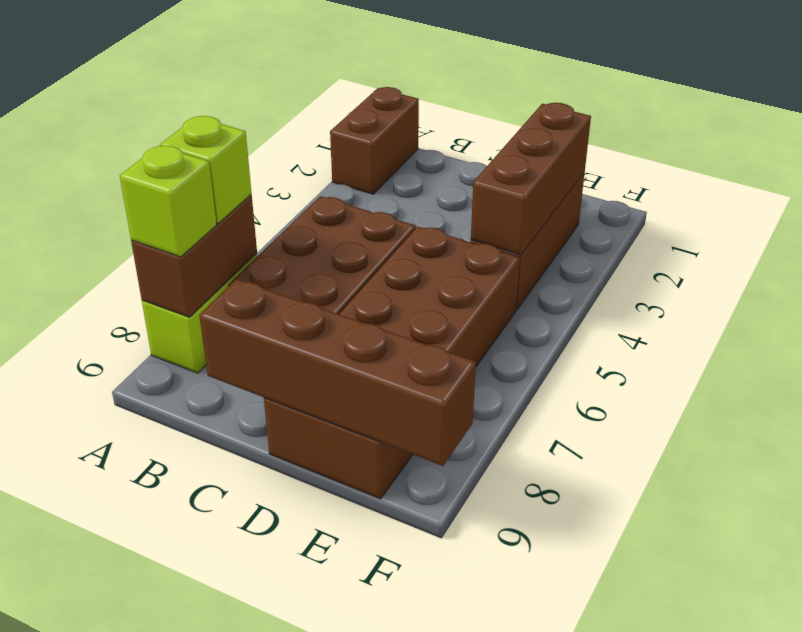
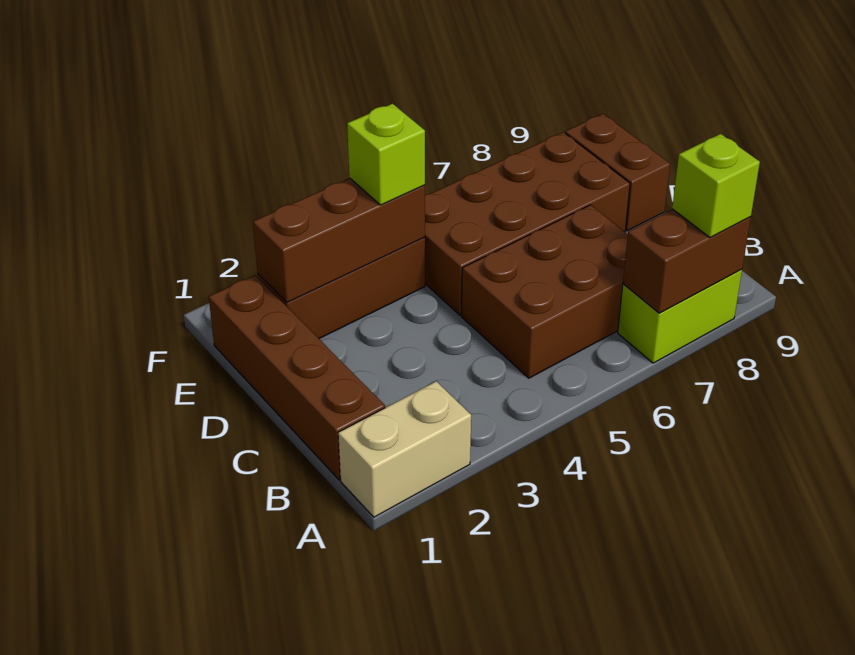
brown brick A1:A2 level 1 -> tan brick A1:A2 level 1
lime brick A7 level 3 -> lime brick E4 level 3
brown brick C9:F9 level 2 -> brown brick B1:E1 level 1

